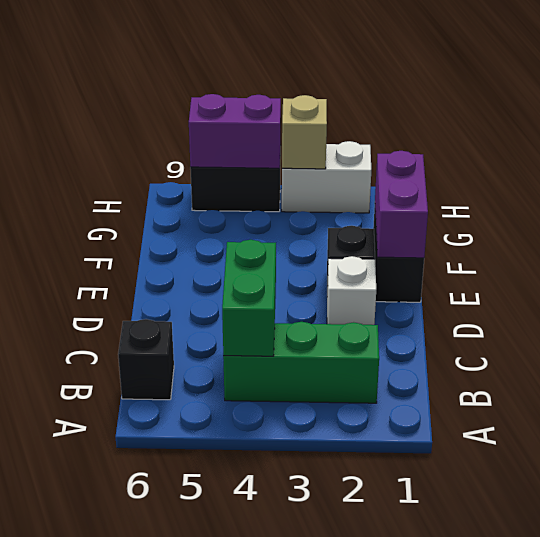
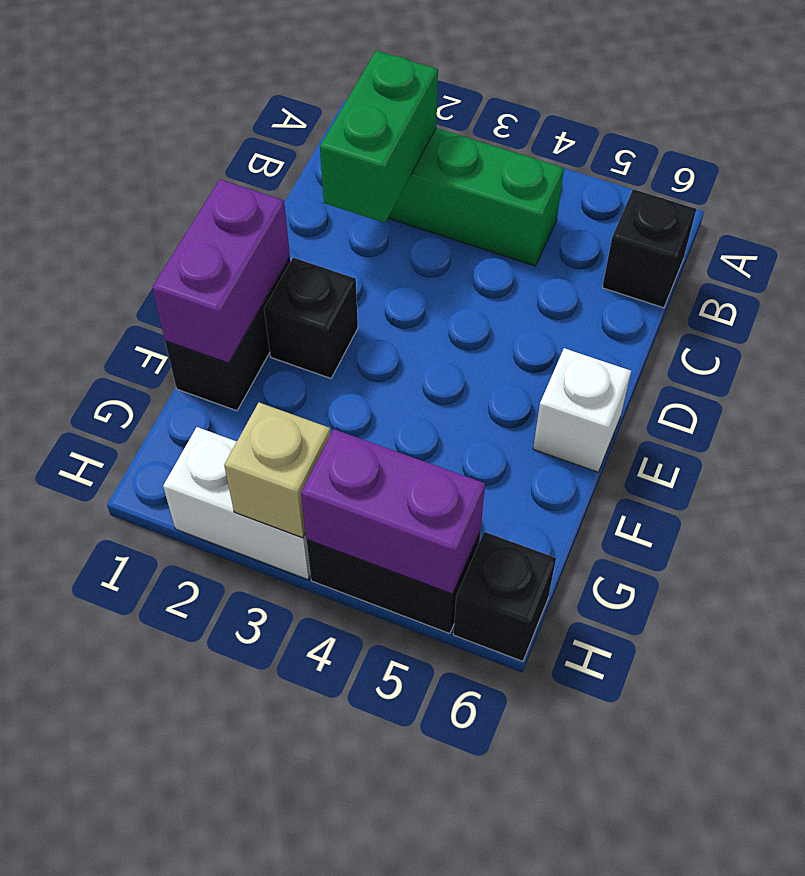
green brick B4:C4 level 2 -> green brick B2:C2 level 2
white brick D2 level 1 -> white brick E6 level 1
none -> black brick H6 level 1

